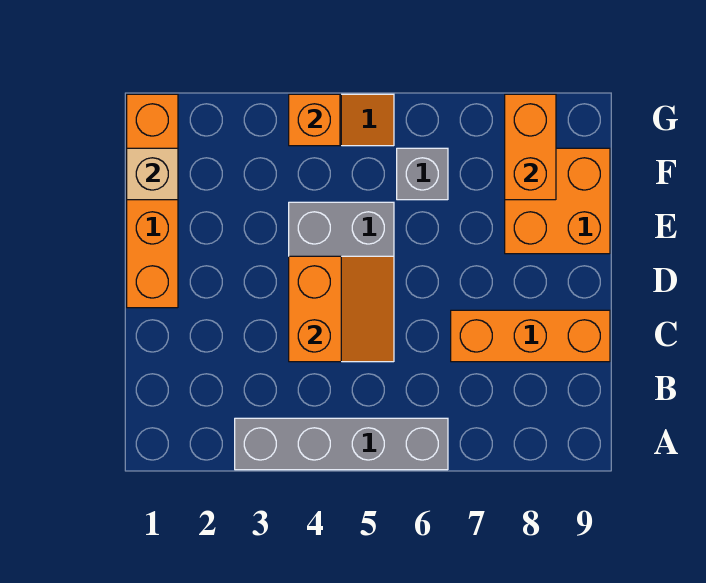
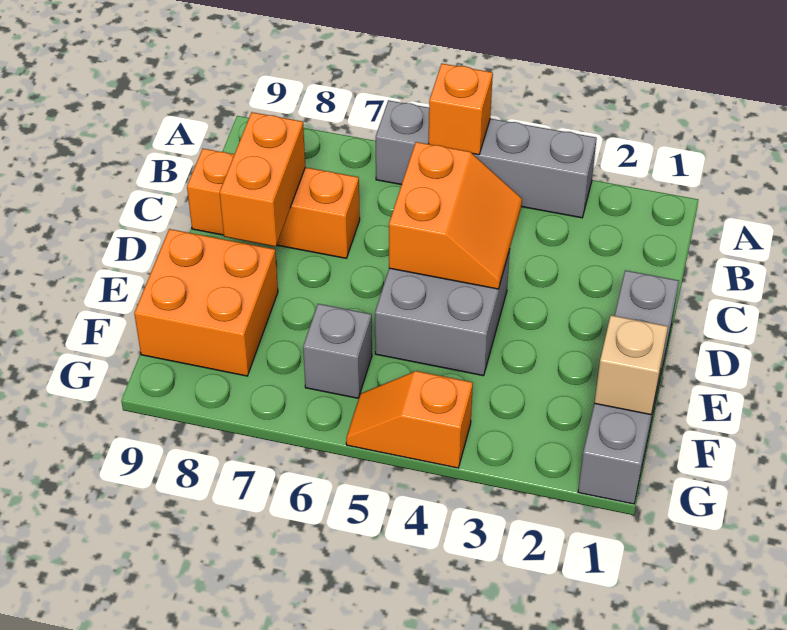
orange slope C4:D5 level 2 top 4 -> orange slope C4:D5 level 2 top 5
orange brick D1:G1 level 1 -> grey brick D1:G1 level 1
orange brick F8:G8 level 2 -> orange brick C8:D8 level 2
orange brick G4 level 2 -> orange brick A5 level 2

